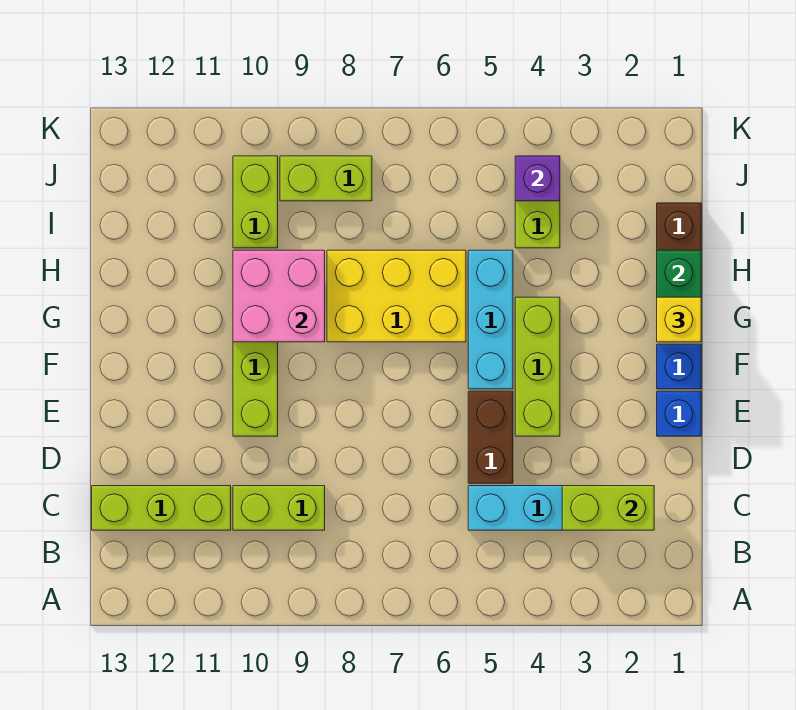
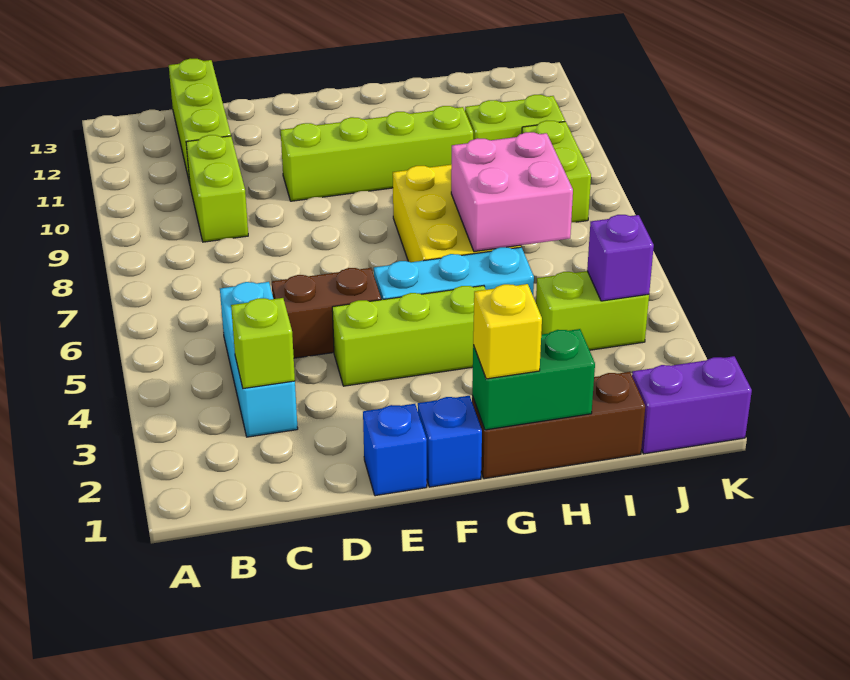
lime brick C2:C3 level 2 -> lime brick C3 level 2
pink brick G9:H10 level 2 -> pink brick H6:I7 level 2
none -> purple brick J1:K1 level 1

